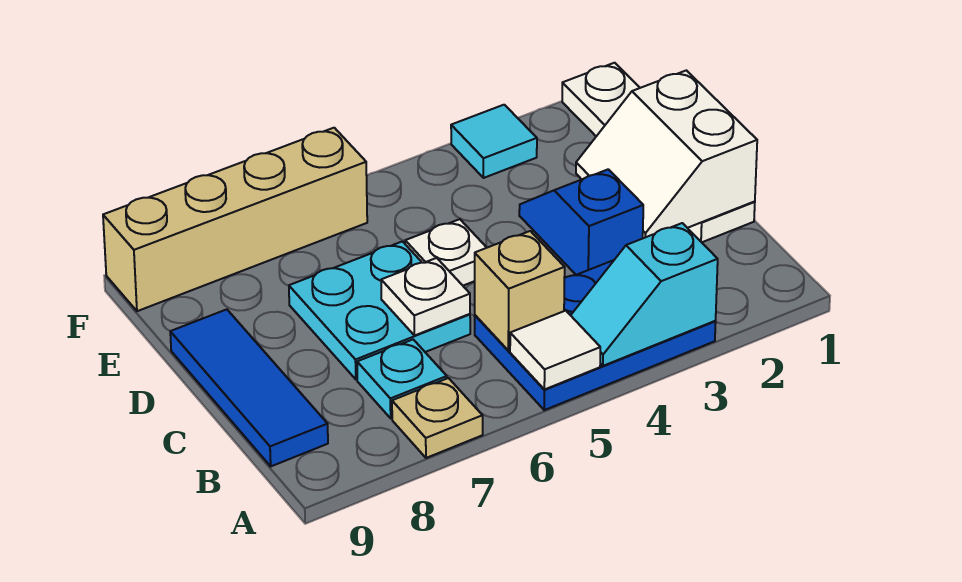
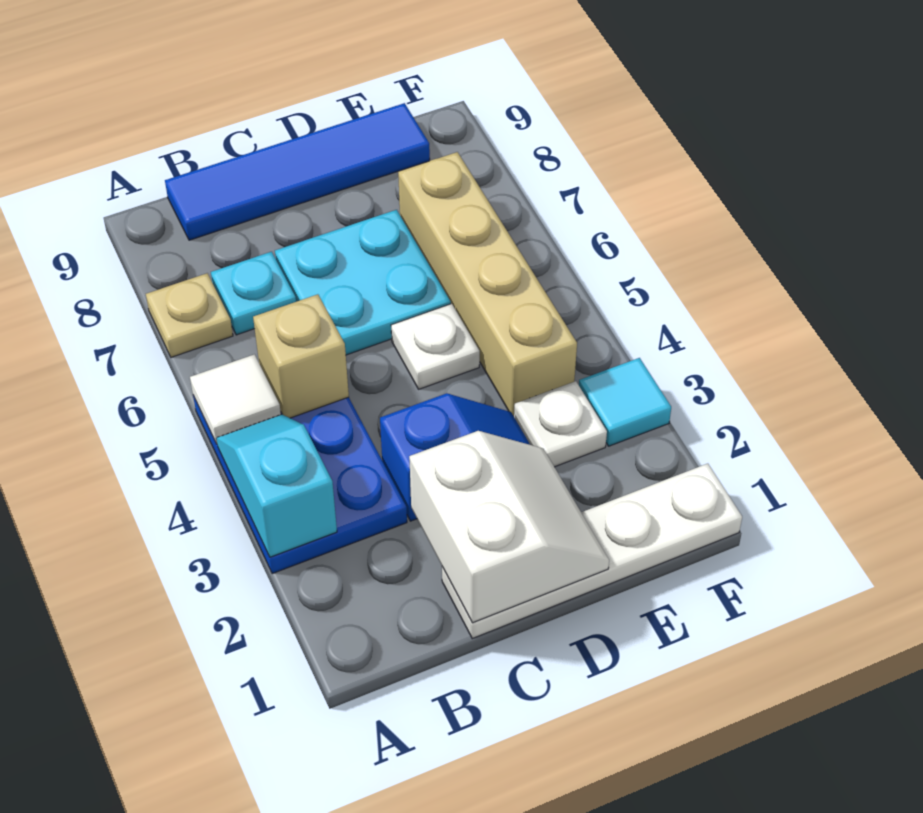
blue tile B9:D9 level 1 -> blue tile B9:E9 level 1
white slope C1:D2 level 2 top 1 -> white slope C1:D2 level 2 top C
white plate C6 level 2 -> white plate E3 level 1
tan brick F6:F9 level 1 -> tan brick E4:E7 level 1

